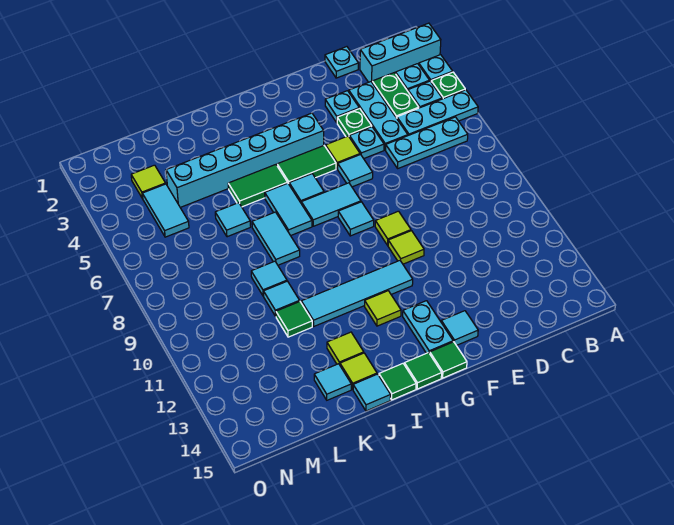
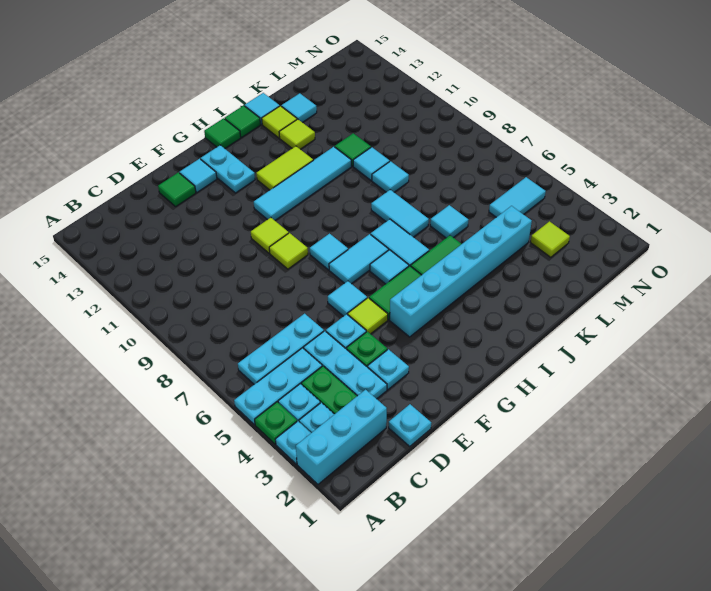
green tile G15 level 1 -> green tile E14 level 1
lime tile H12 level 1 -> lime tile H12:I12 level 1
cyan tile M4:M5 level 1 -> cyan tile M5:N5 level 1

